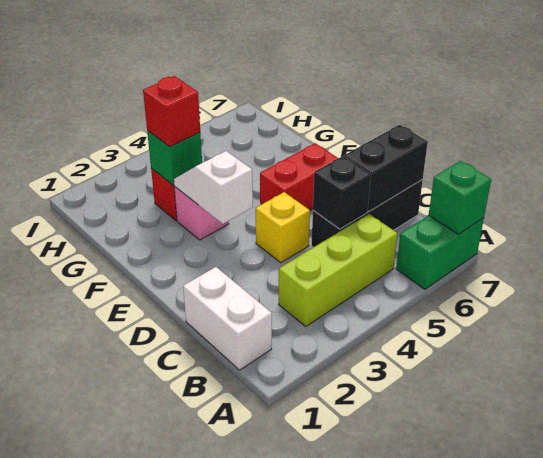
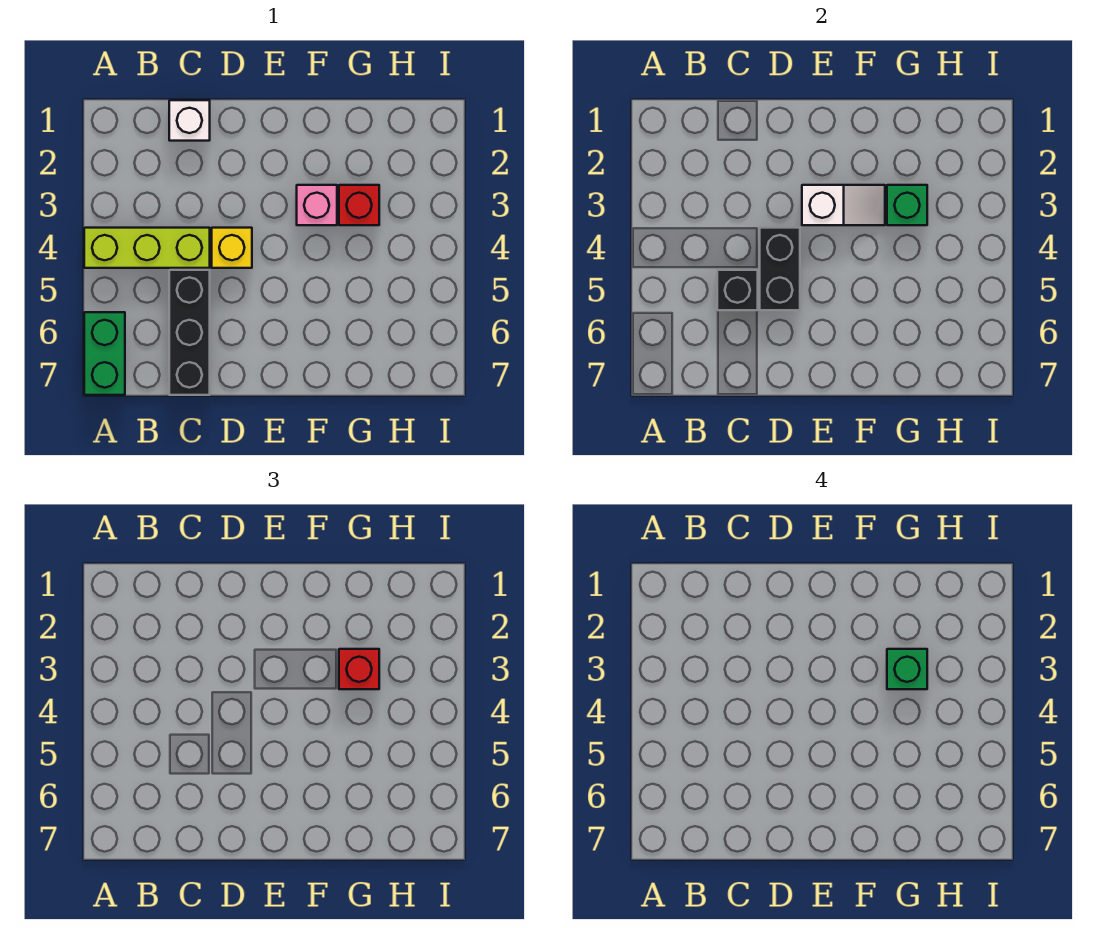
green brick A7 level 2 -> green brick G3 level 4
white brick B1:C1 level 1 -> white brick C1 level 1
lime brick B3:B5 level 1 -> lime brick A4:C4 level 1
black brick C6:C7 level 2 -> black brick D4:D5 level 2
red brick E5:E6 level 1 -> none

